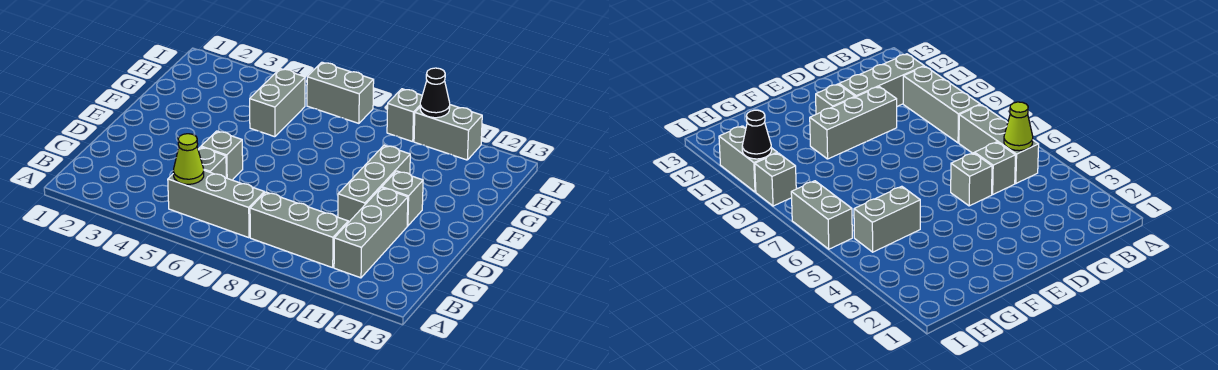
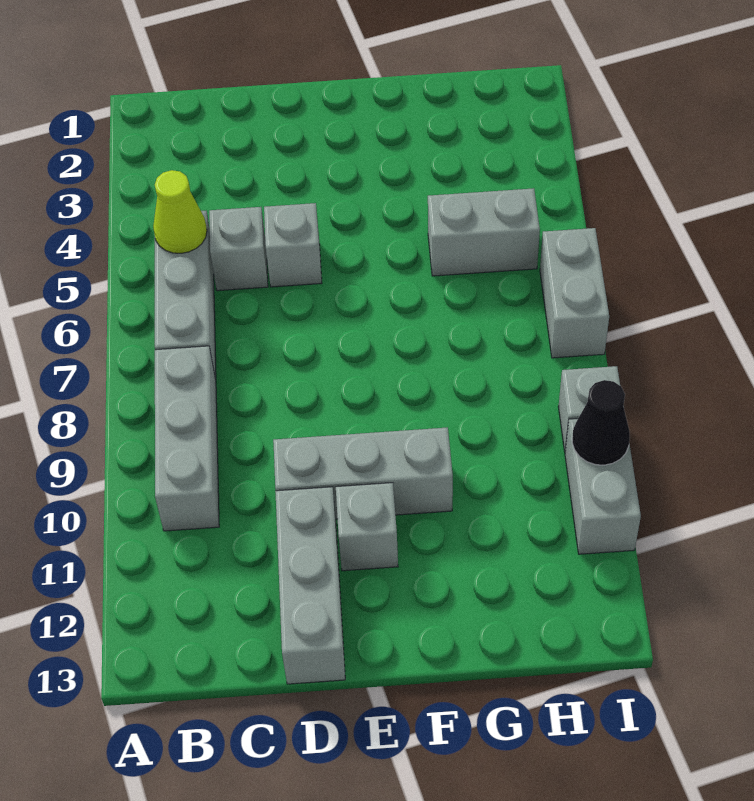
grey brick B11:D11 level 1 -> grey brick D11:D13 level 1

